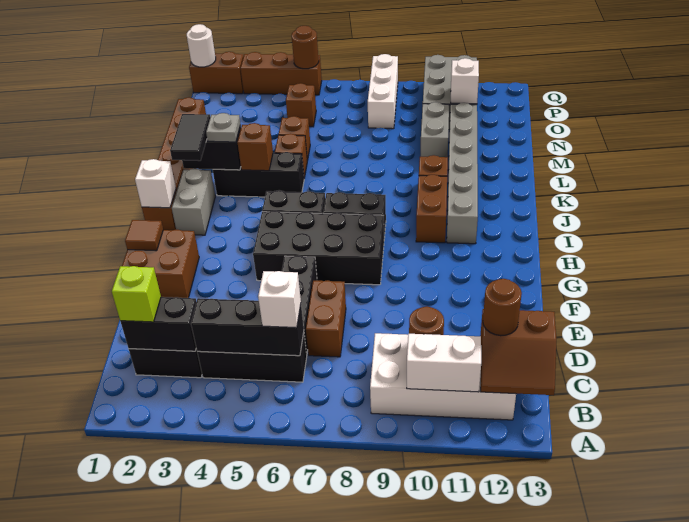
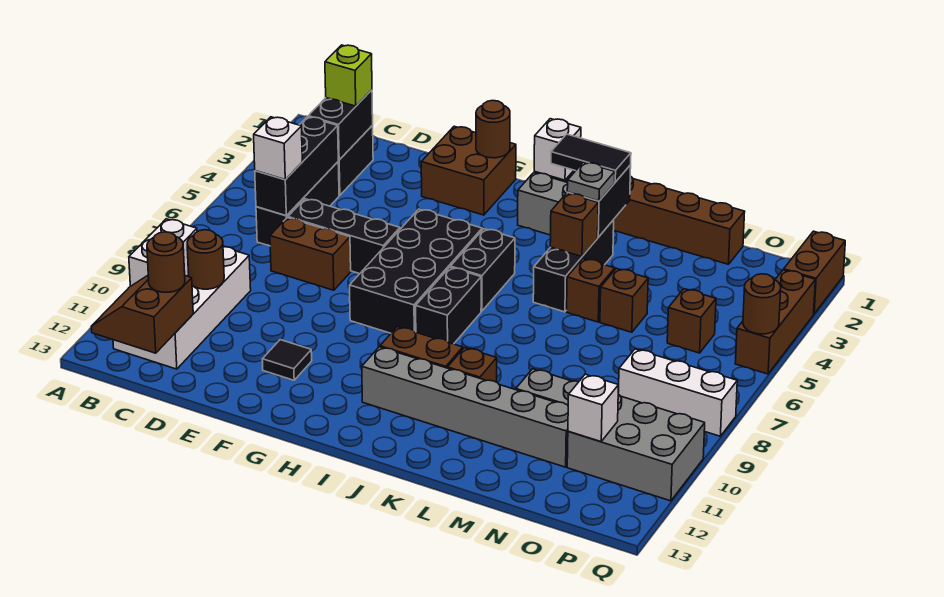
none -> black tile F11 level 1
brown tile G1 level 2 -> brown round brick G1 level 2
white round brick Q1 level 2 -> none

